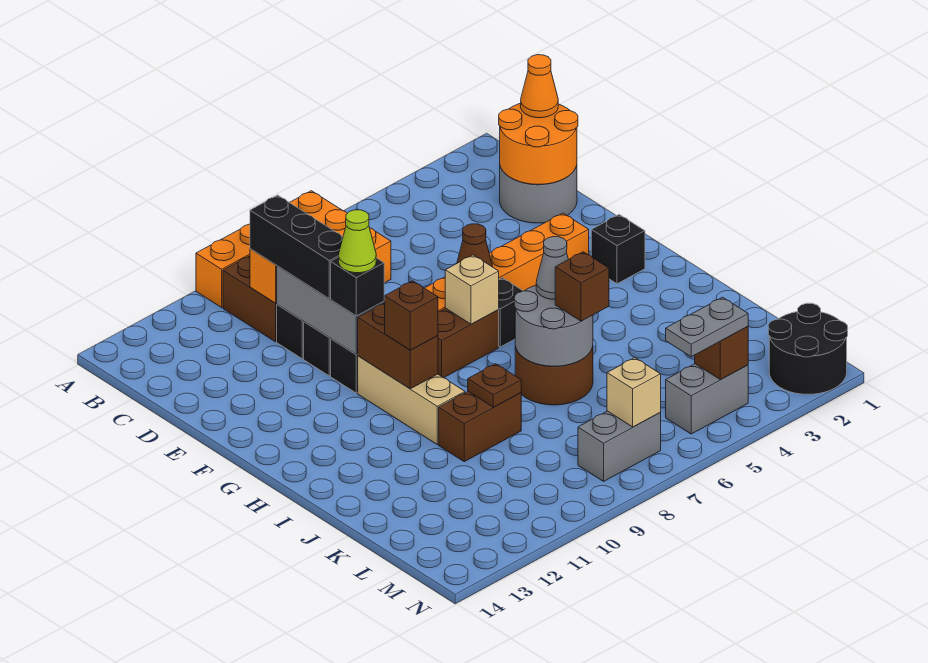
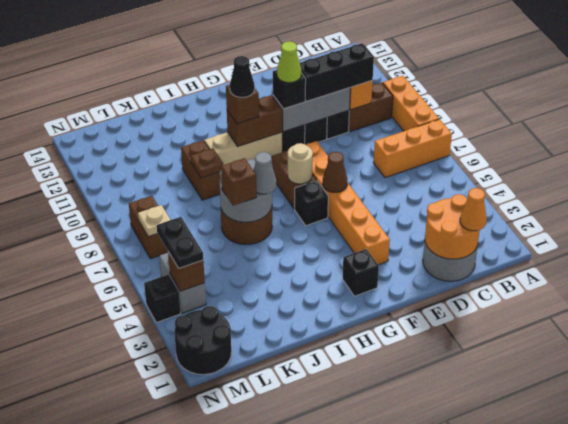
tan brick G7 level 2 -> tan round brick G7 level 2
none -> black cone H10 level 4
grey plate M4:M5 level 3 -> black plate M4:M5 level 3
grey brick M7:M8 level 1 -> brown brick M7:M8 level 1
tan brick M7 level 2 -> tan plate M7 level 2
none -> black brick N4 level 1

